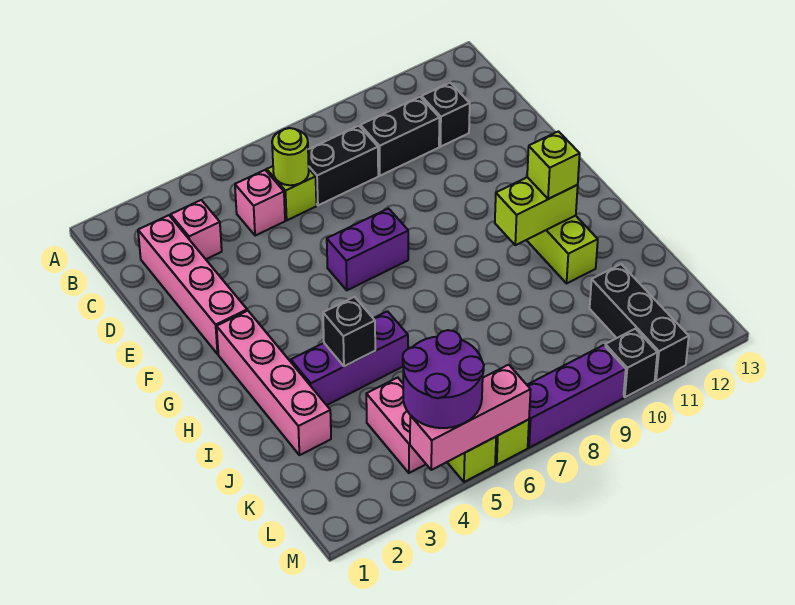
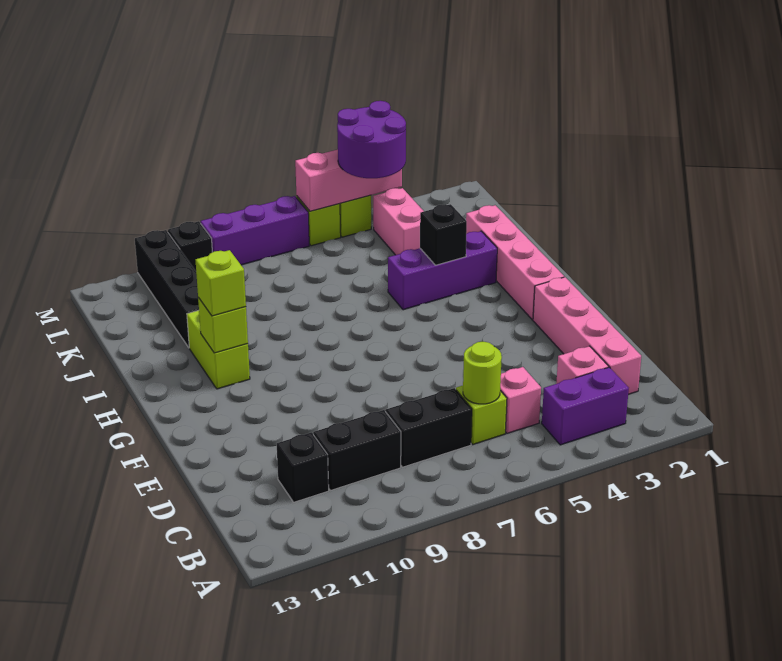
purple brick F6:F7 level 1 -> purple brick B3:B4 level 1
lime brick H10:H11 level 2 -> lime brick H11 level 2
black brick K11:M11 level 1 -> black brick J11:M11 level 1

